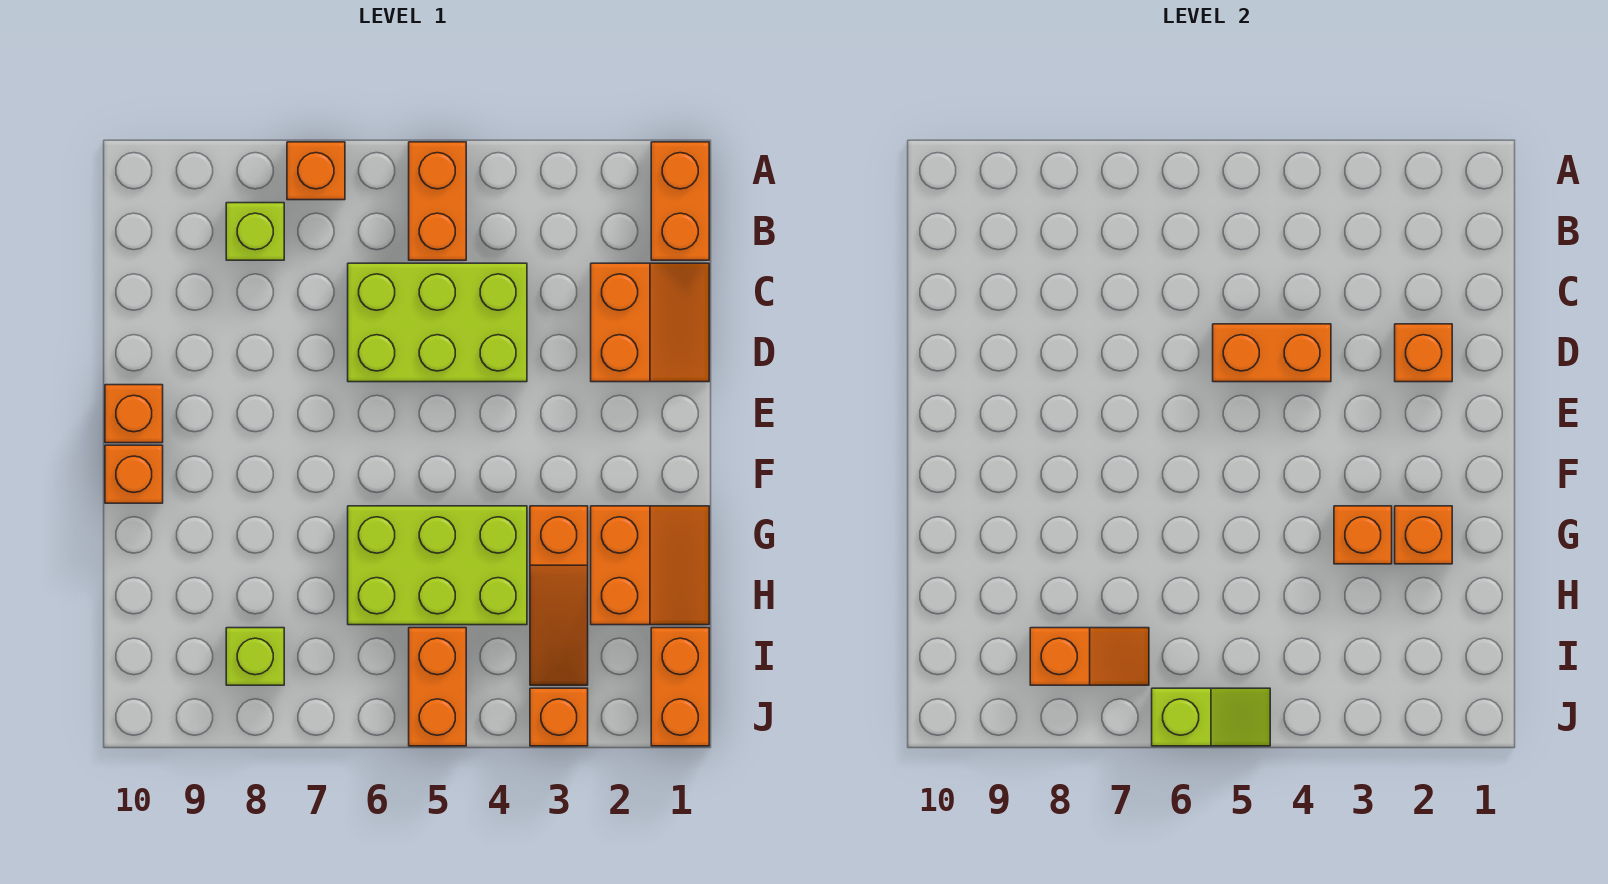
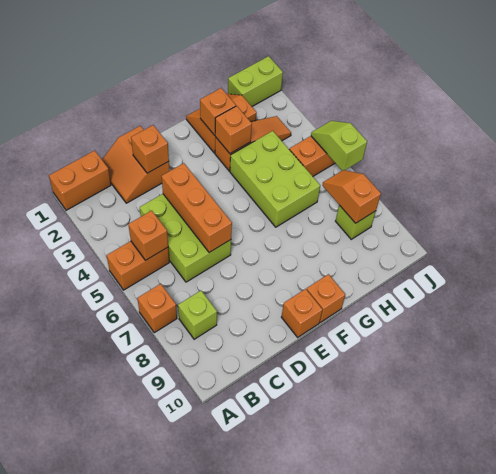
orange slope C1:D2 level 1 top 2 -> orange slope C1:D2 level 1 top D
orange brick D4:D5 level 2 -> orange brick D4:D6 level 2
orange brick I1:J1 level 1 -> lime brick I1:J1 level 1
orange brick J3 level 1 -> orange brick B5 level 2

